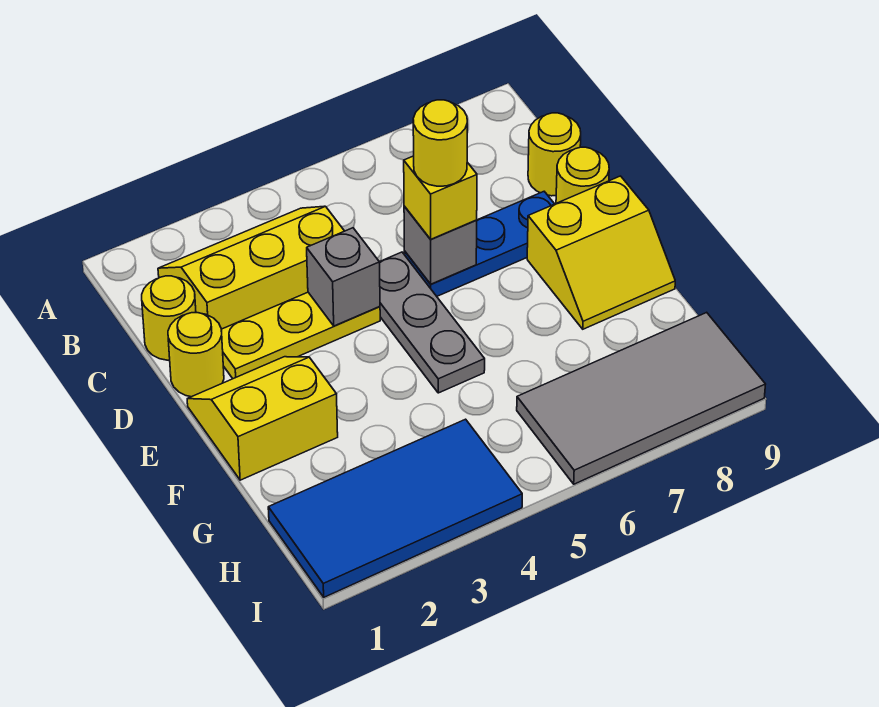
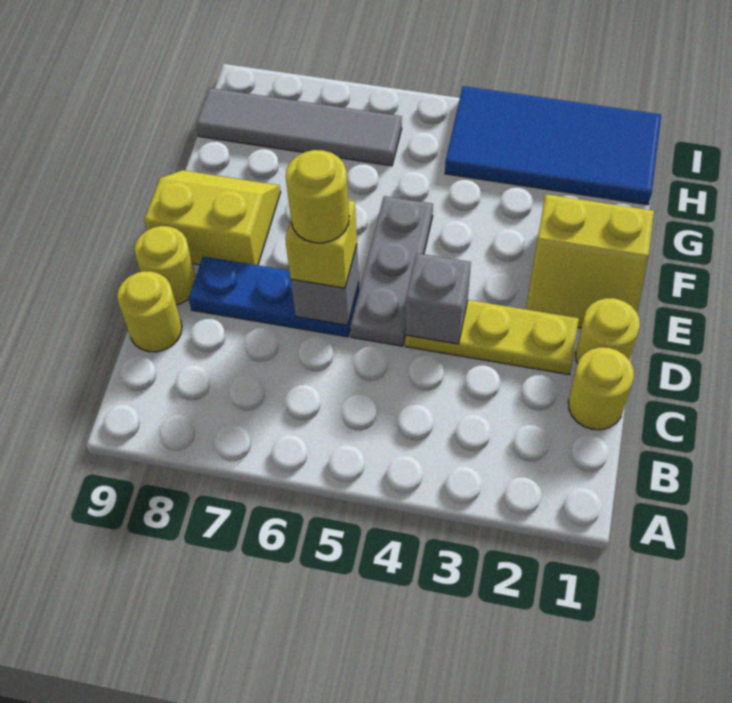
yellow slope B2:C4 level 1 top C -> none
grey tile H6:I9 level 1 -> grey tile H6:H9 level 1

